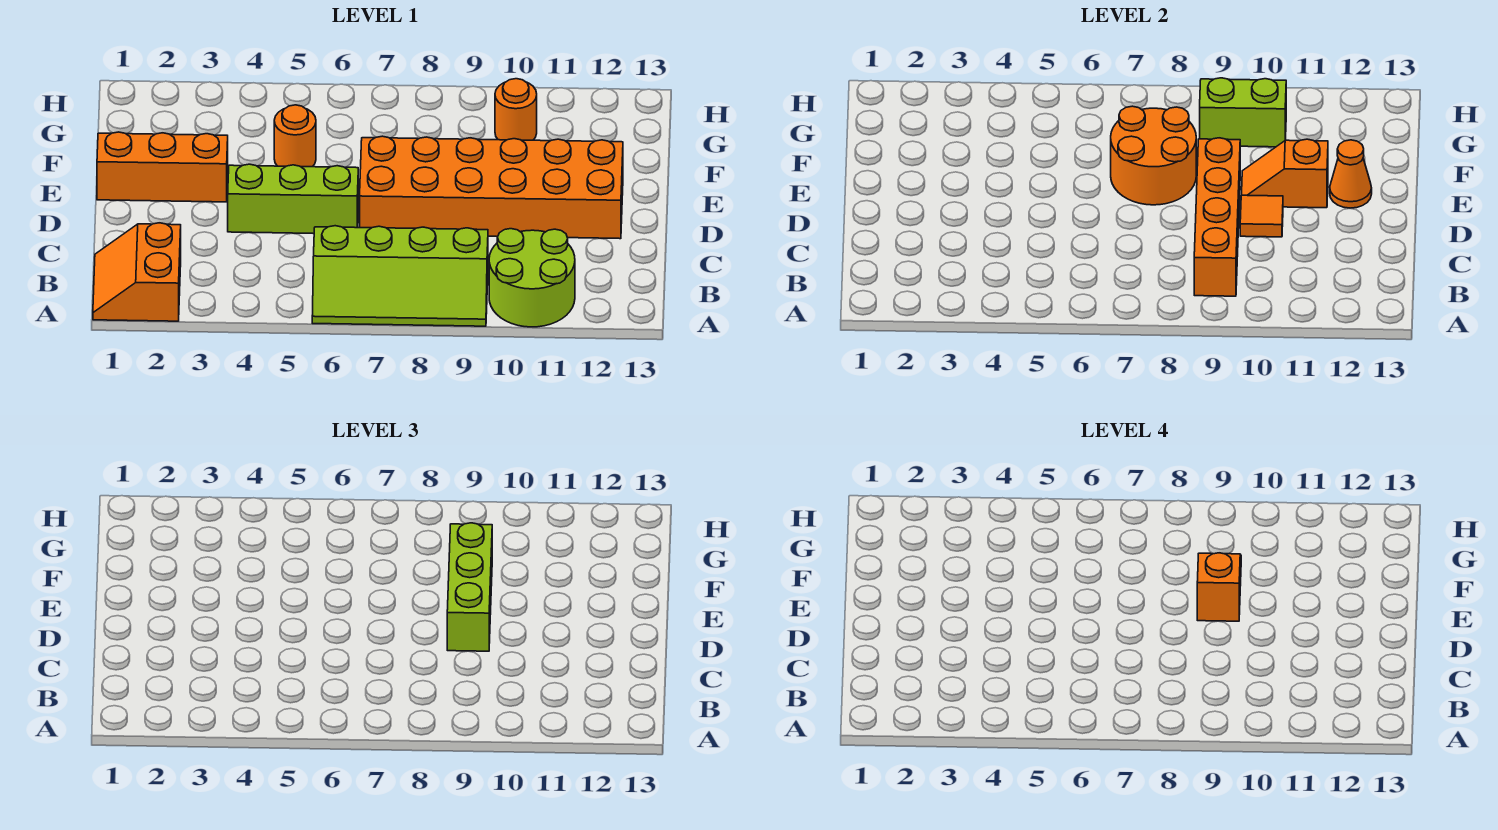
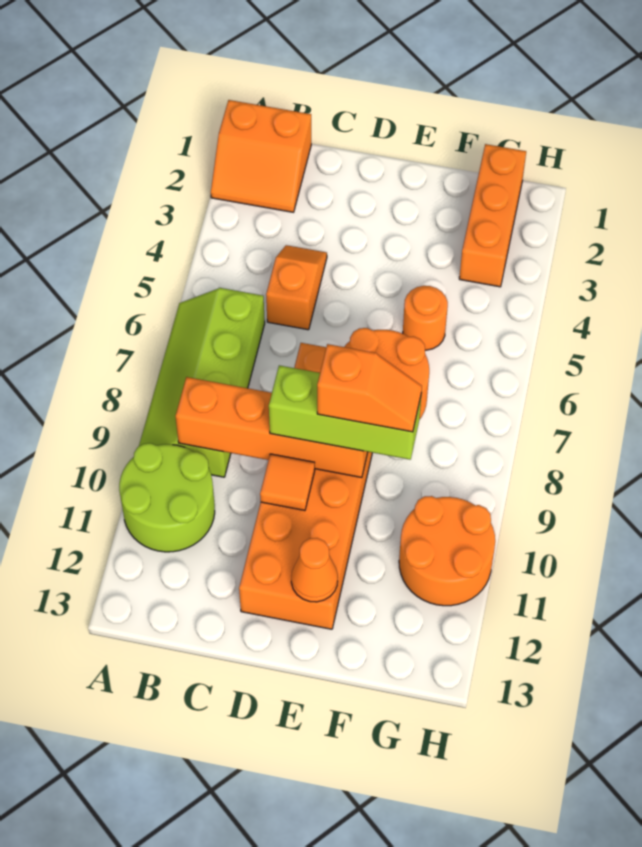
orange slope A1:B2 level 1 top 2 -> orange slope A1:B2 level 1 top 1
lime brick D4:D6 level 1 -> none
orange brick E1:E3 level 1 -> orange brick G1:G3 level 1
orange slope E10:E11 level 2 top 11 -> orange slope C4:C5 level 1 top 5
lime brick G9:G10 level 2 -> none
orange round brick G10 level 1 -> orange round brick G10:H11 level 1

